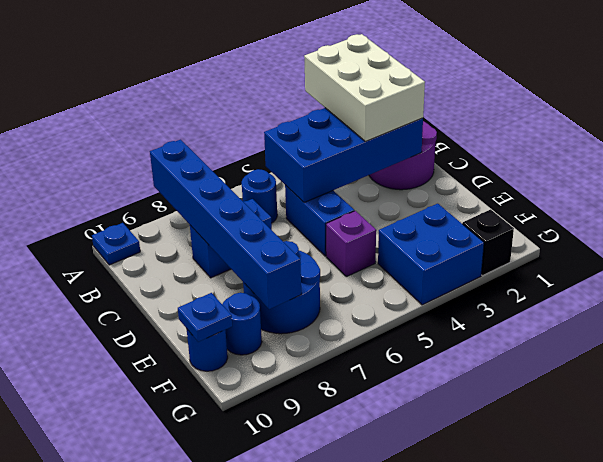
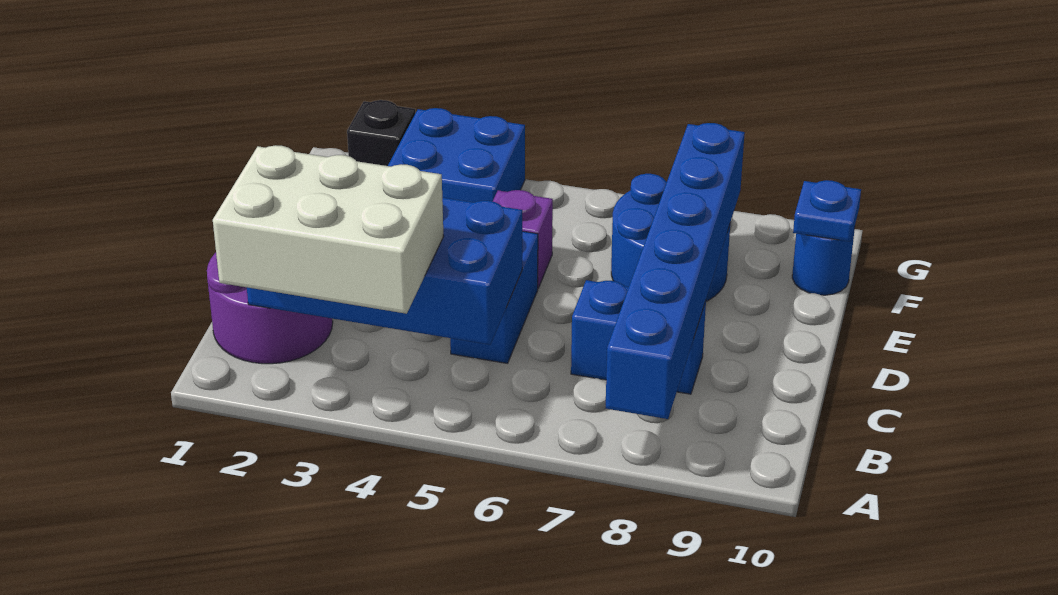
white brick A2:C3 level 3 -> white brick A2:B4 level 3
blue plate A10 level 1 -> none
blue round brick B6 level 1 -> none
blue round brick F9 level 1 -> none

